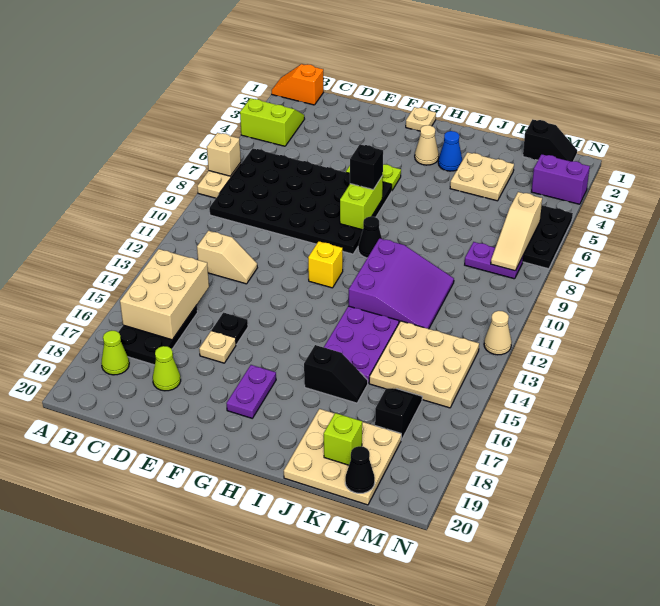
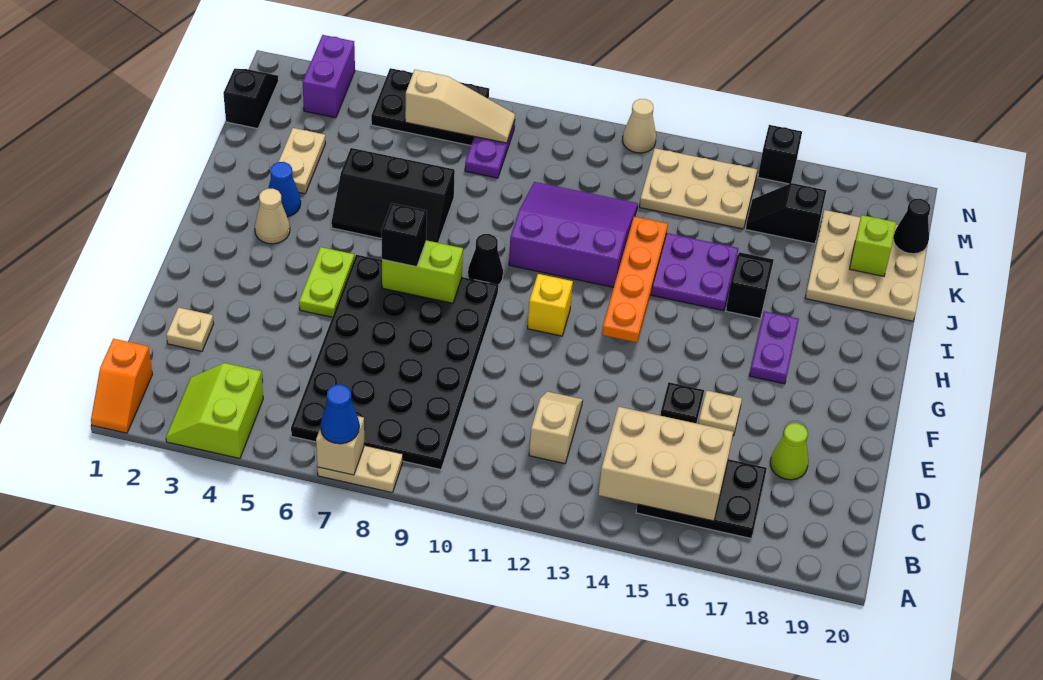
none -> blue cone A7 level 3
lime cone B18 level 1 -> none
tan plate G1 level 1 -> tan plate D2 level 1
none -> orange plate G13:J13 level 2
purple plate G17:G18 level 1 -> purple plate G17:H17 level 1
none -> black slope I5:J7 level 1 top J
tan plate J3:K4 level 1 -> tan plate J3:K3 level 1
tan plate K13:M15 level 1 -> tan plate L13:M15 level 1
none -> black brick N16 level 1

